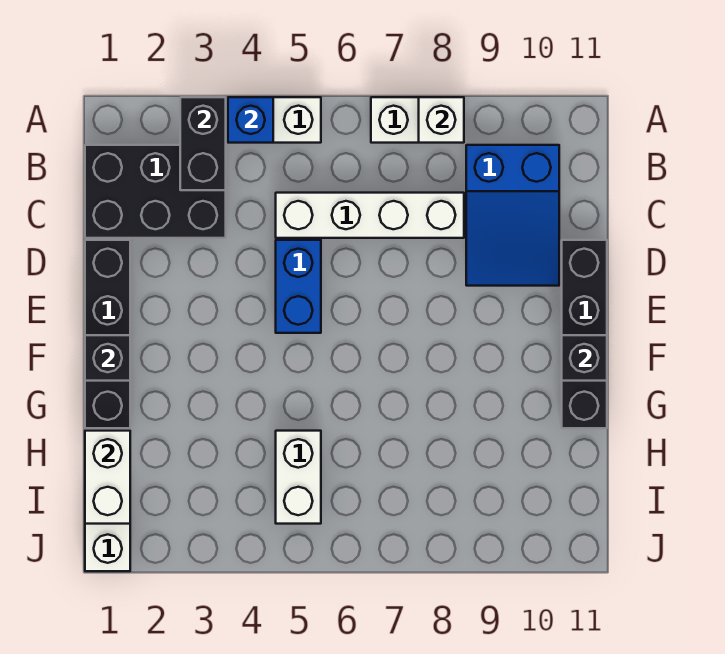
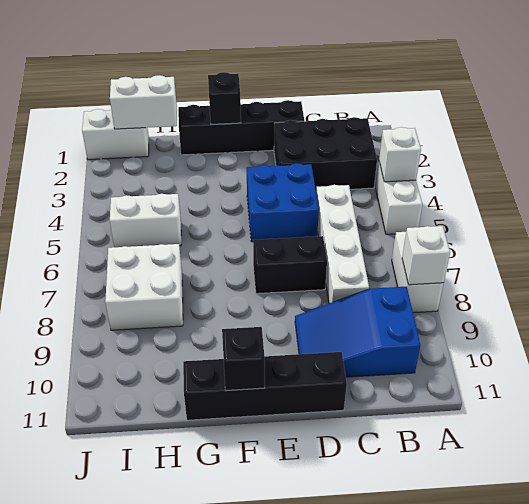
black brick A3:B3 level 2 -> black brick D7:E7 level 1
blue brick A4 level 2 -> white brick A4 level 2
black brick B1:C3 level 1 -> black brick B2:D3 level 1
blue brick D5:E5 level 1 -> blue brick D4:E5 level 1
none -> white brick H7:I8 level 1

